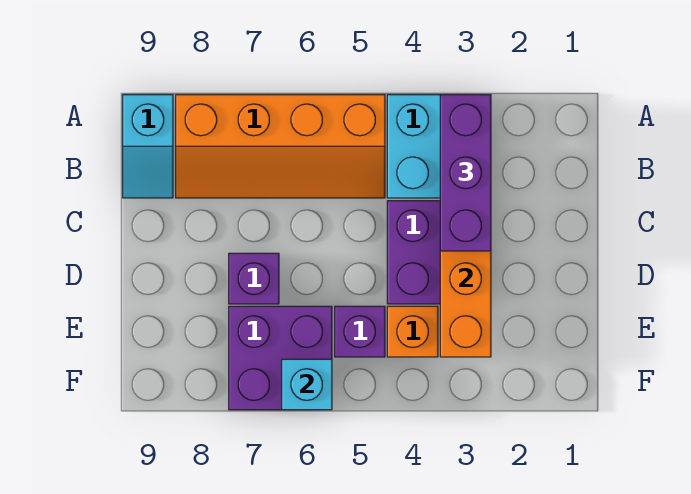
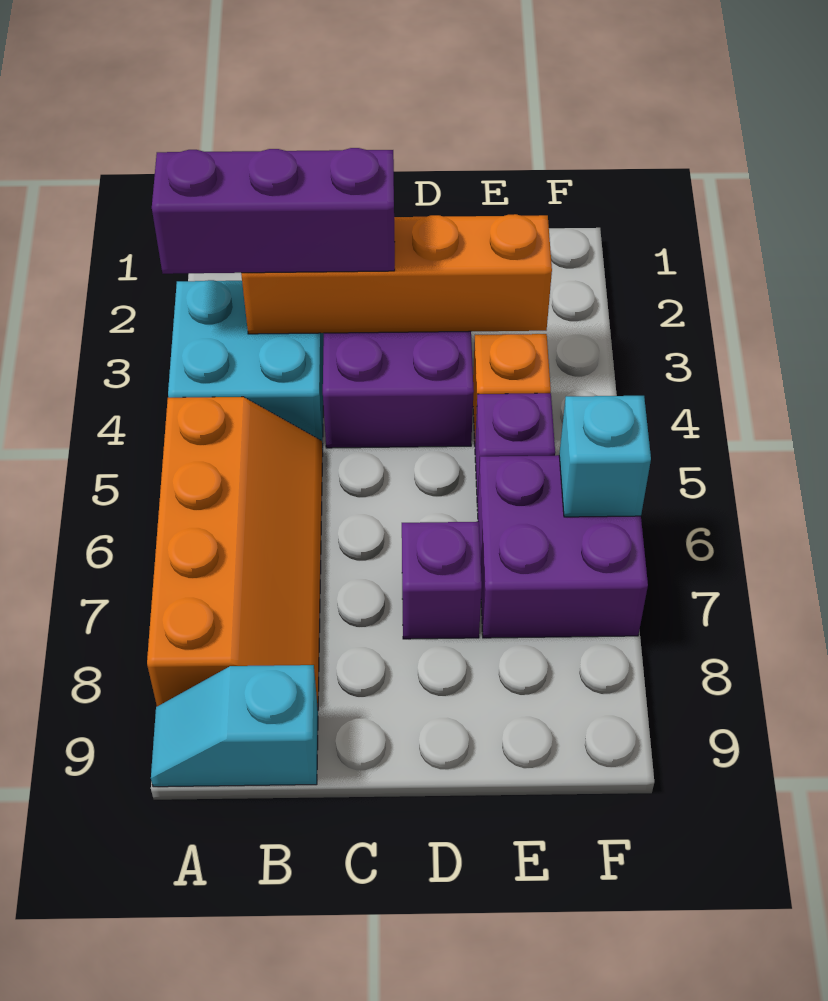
cyan slope A9:B9 level 1 top A -> cyan slope A9:B9 level 1 top B

